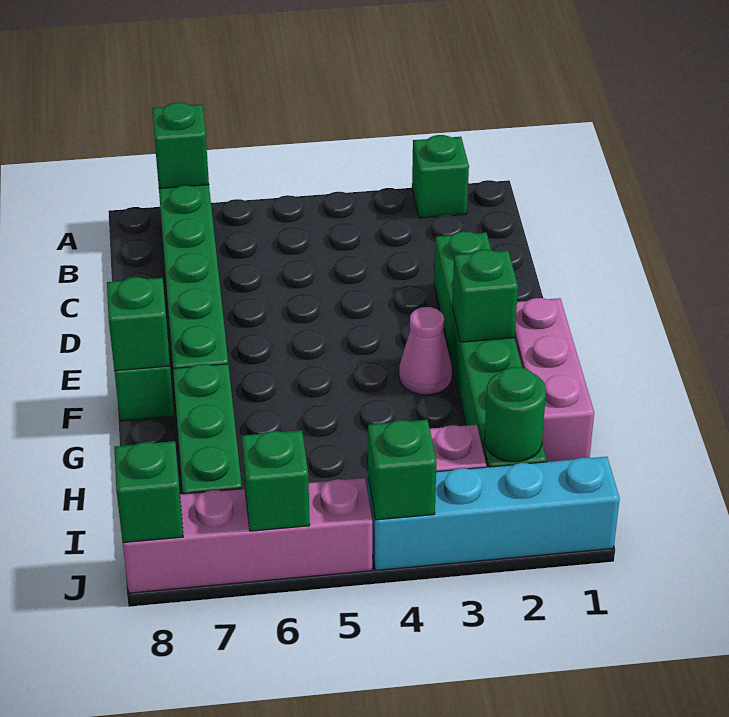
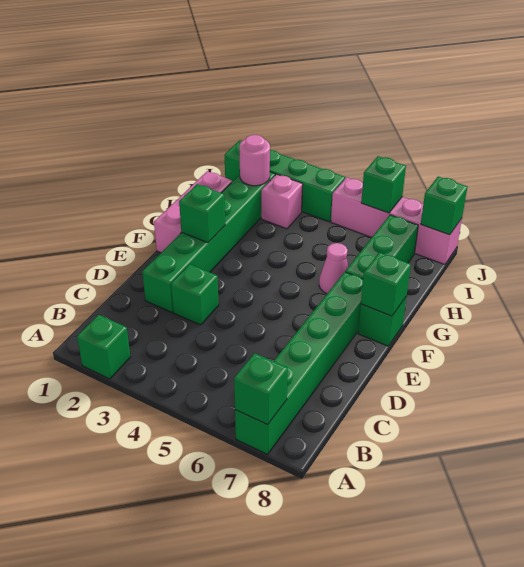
pink cone F3 level 1 -> pink cone G6 level 1
green round brick I2 level 2 -> pink round brick I2 level 2
cyan brick J1:J4 level 1 -> green brick J1:J4 level 1
green brick J4 level 2 -> green brick D3 level 1

